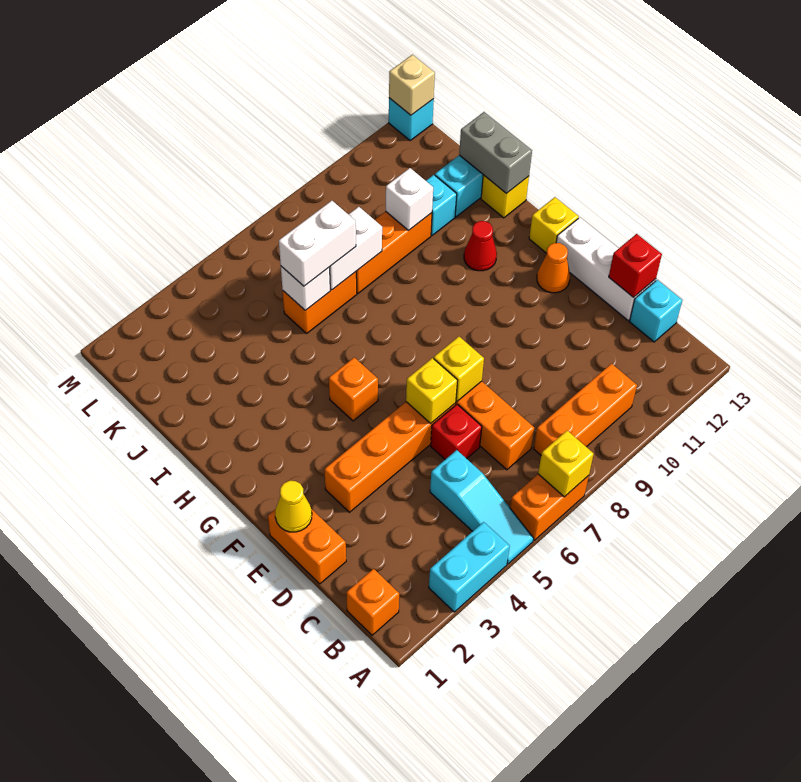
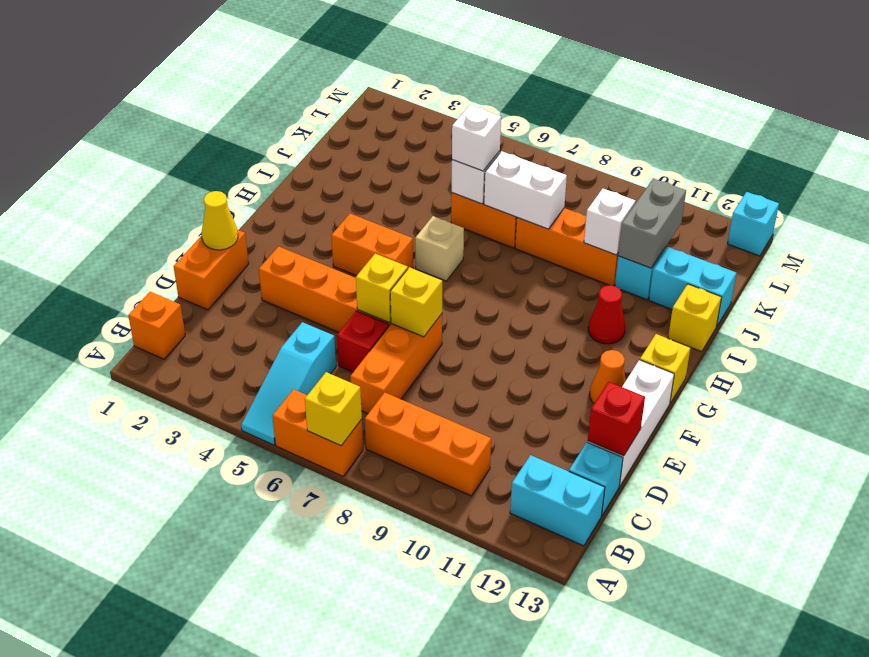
cyan brick A3:A4 level 1 -> cyan brick B12:B13 level 1
orange brick G5 level 1 -> orange brick G4:G5 level 1
grey brick I13:J13 level 2 -> grey brick J11:K11 level 2
white brick J6:J7 level 3 -> white brick J6 level 3
tan brick M13 level 2 -> tan brick H6 level 1

